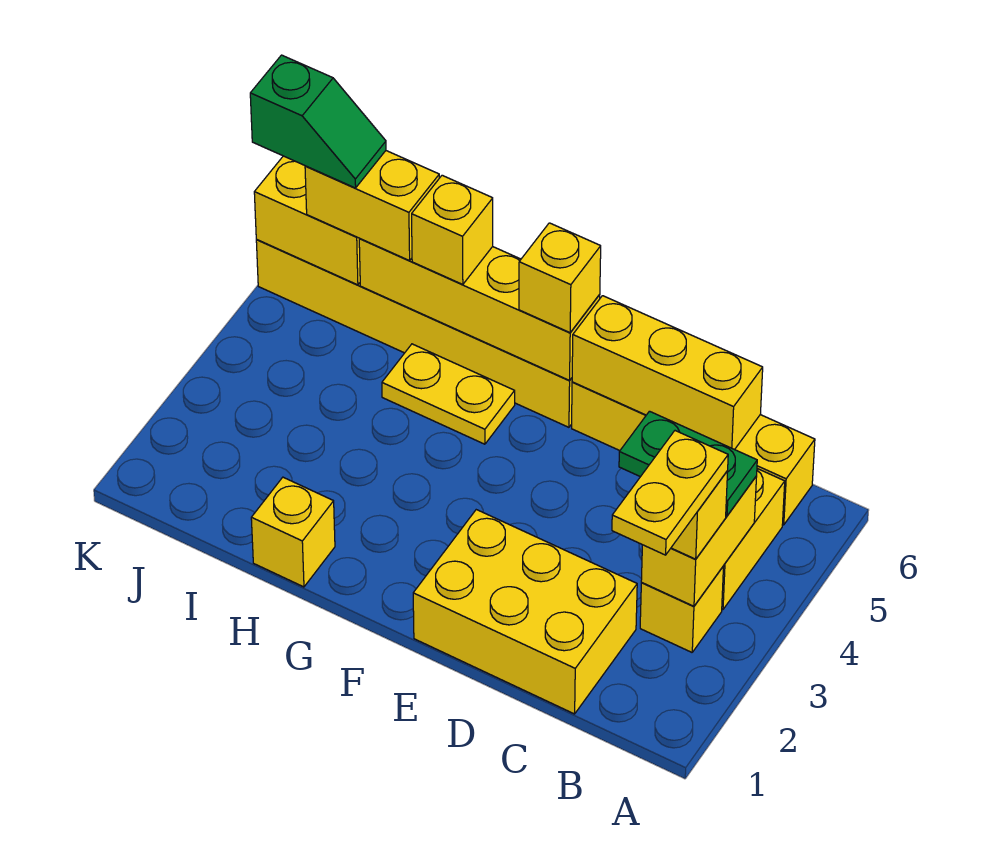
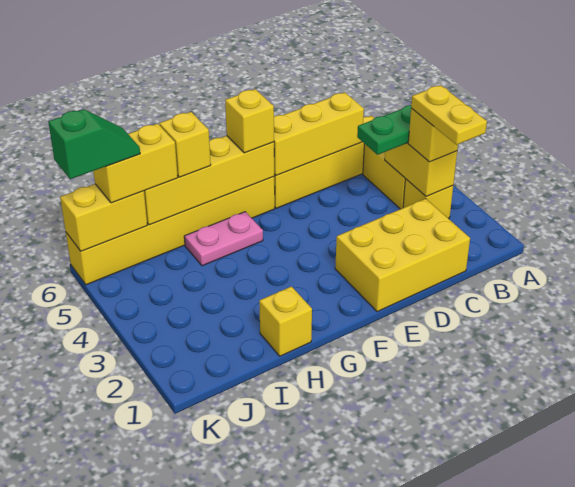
yellow plate G5:H5 level 1 -> pink plate G5:H5 level 1

